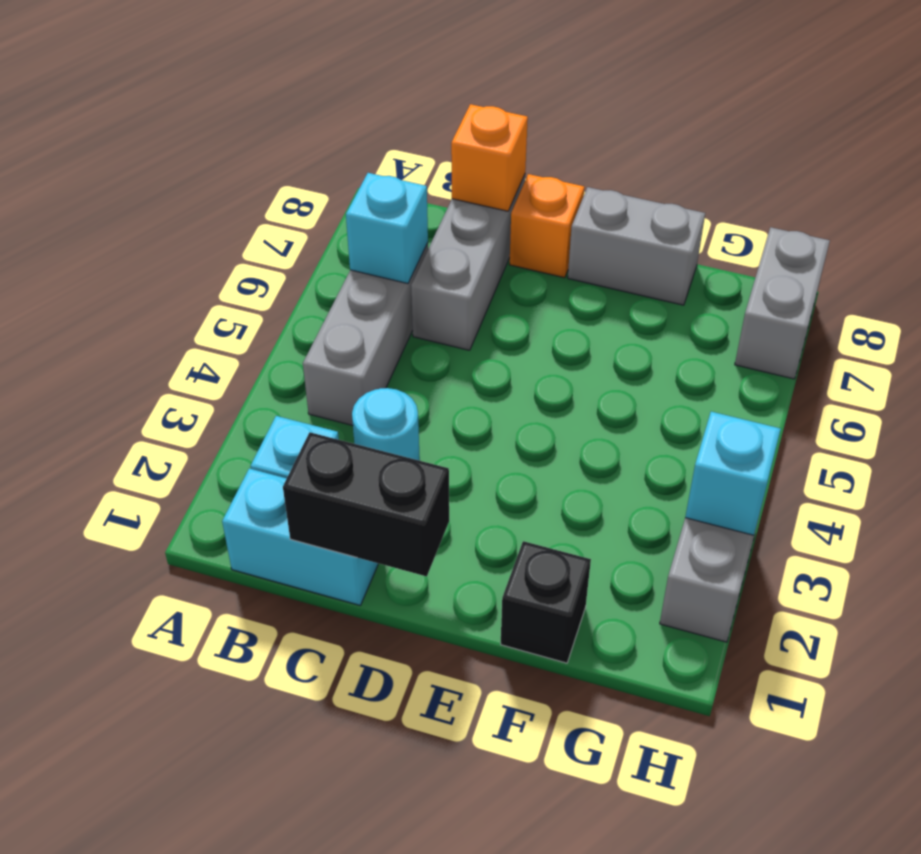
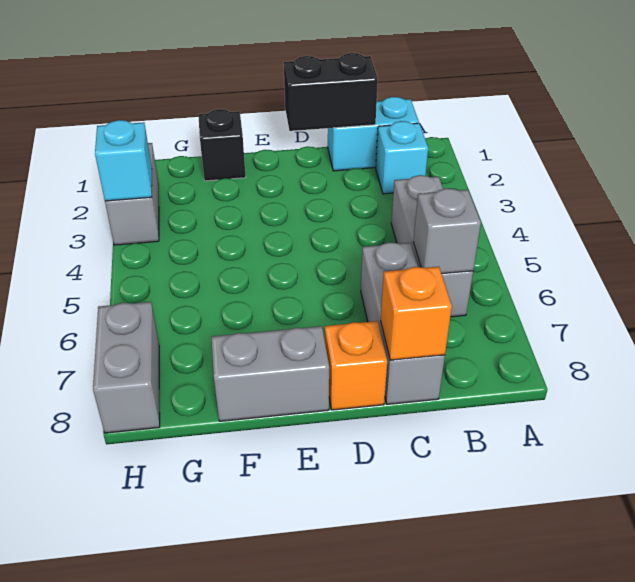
cyan brick B6 level 2 -> grey brick B6 level 2
cyan round brick C3 level 1 -> none

